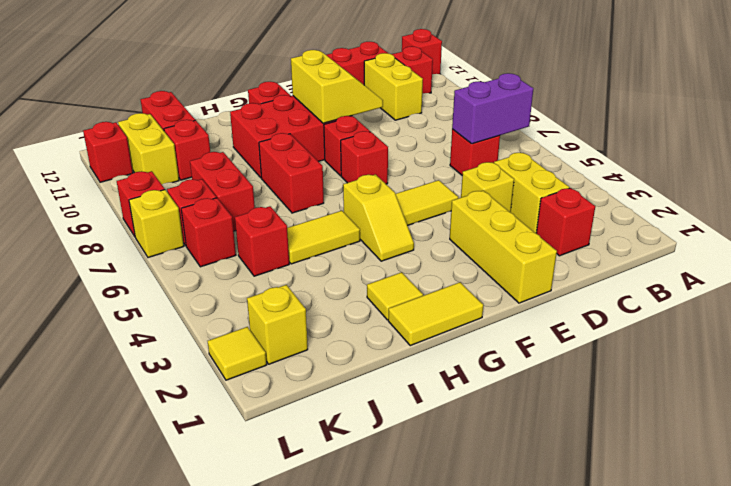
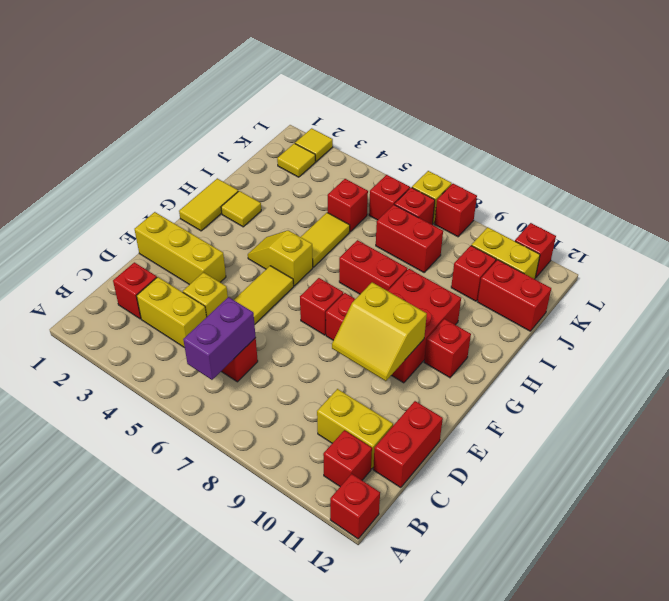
yellow brick K2 level 1 -> yellow tile K2 level 1

